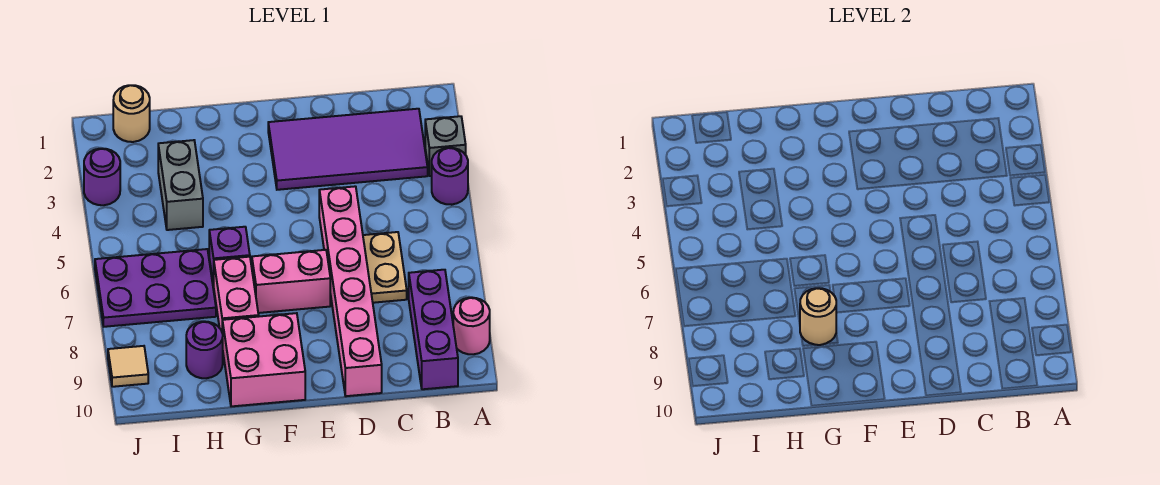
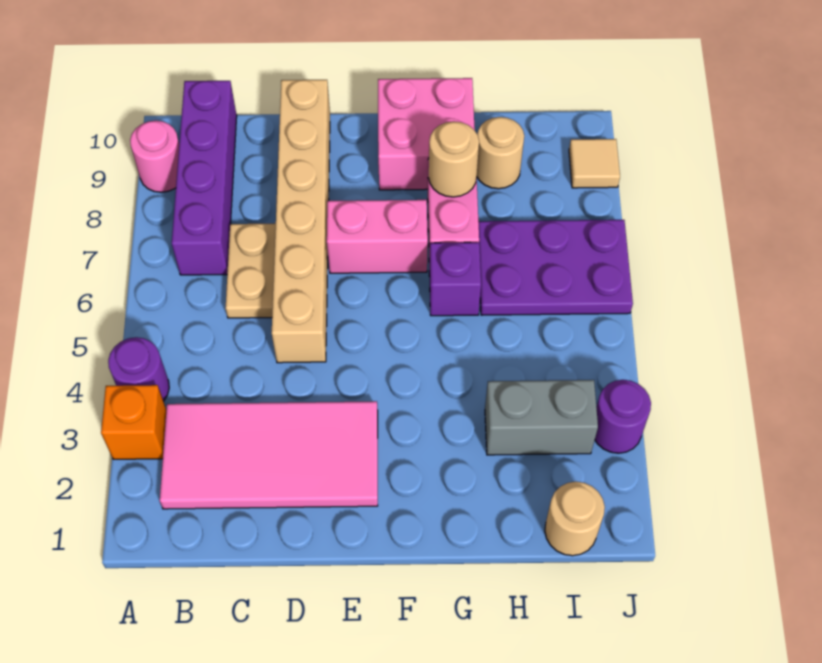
grey brick A3 level 1 -> orange brick A3 level 1
purple tile B2:E3 level 1 -> pink tile B2:E3 level 1
purple brick B8:B10 level 1 -> purple brick B7:B10 level 1
pink brick D5:D10 level 1 -> tan brick D5:D10 level 1
grey brick H3:H4 level 1 -> grey brick H3:I3 level 1
purple round brick H9 level 1 -> tan round brick H9 level 1

